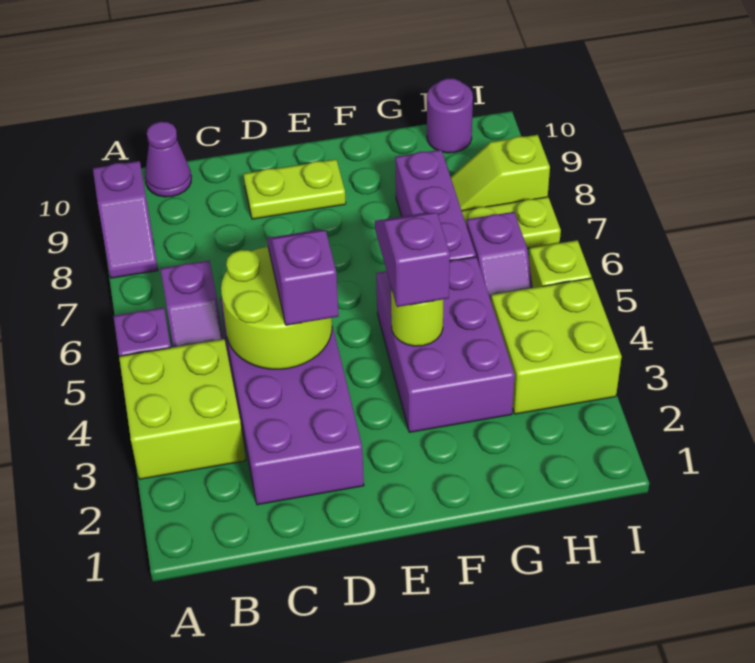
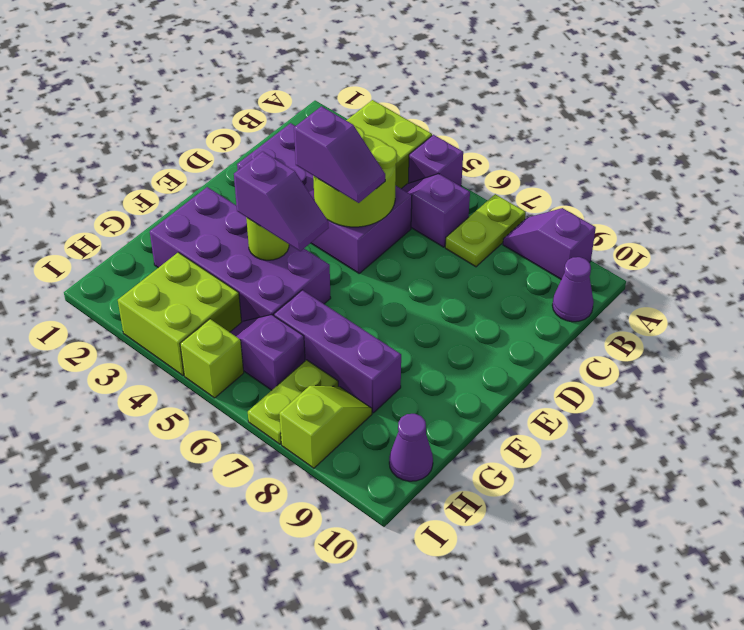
lime plate D9:E9 level 1 -> lime plate A7:B7 level 1
purple brick F3:G5 level 1 -> purple brick F2:G5 level 1
purple round brick H10 level 1 -> purple cone H10 level 1

